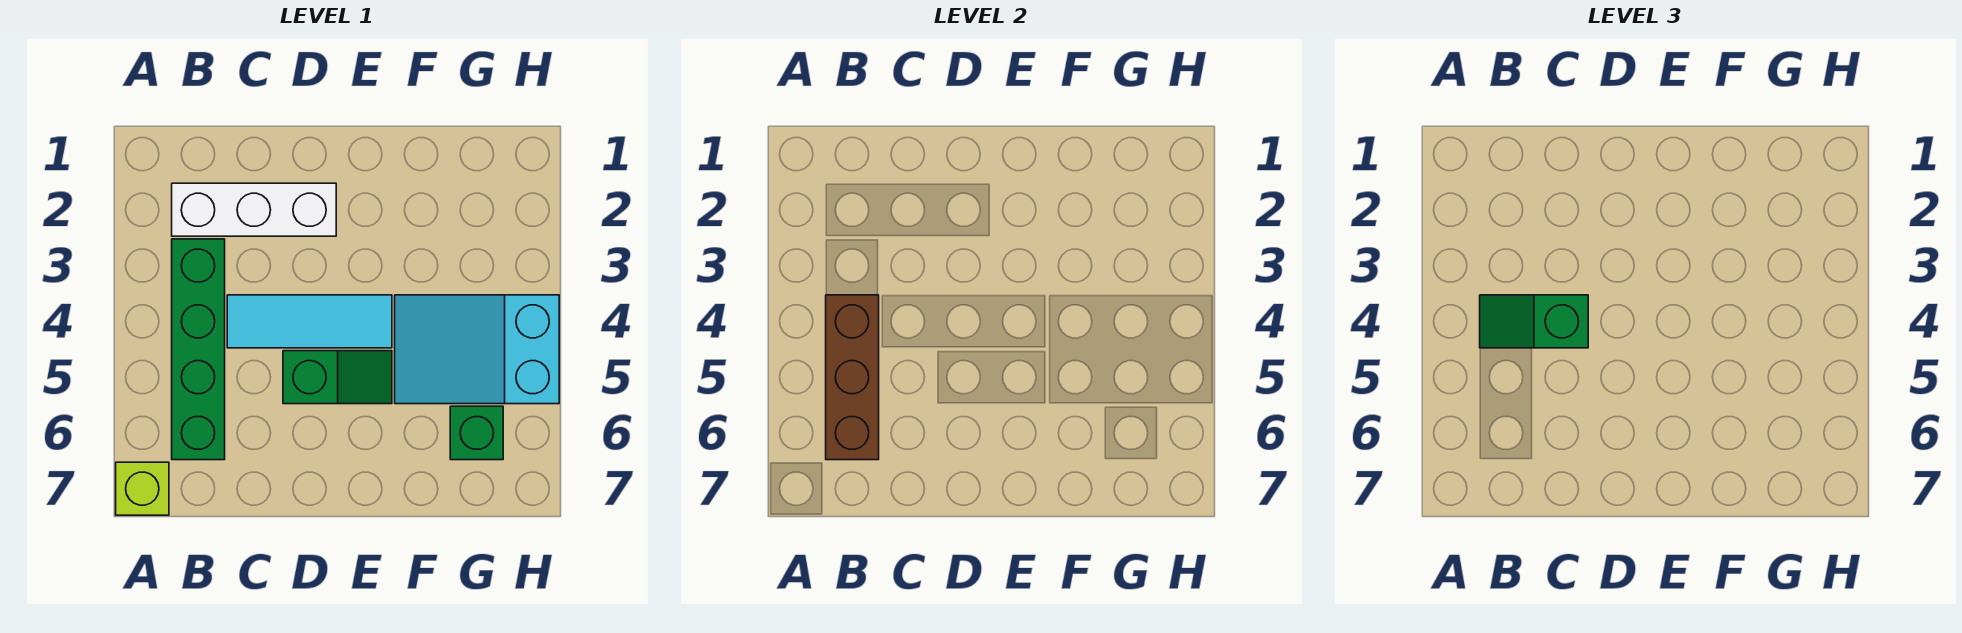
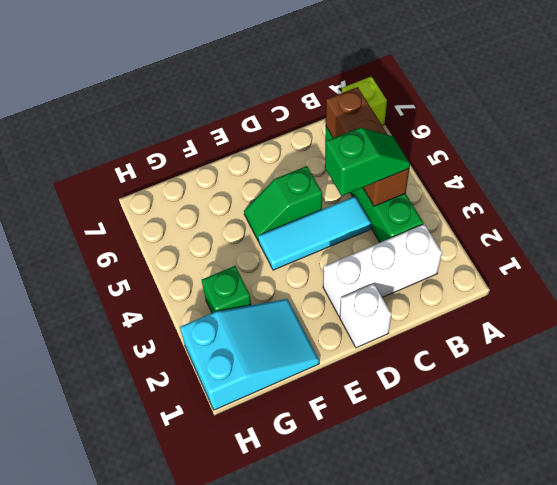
none -> white brick D1 level 1
cyan slope F4:H5 level 1 top H -> cyan slope F1:H2 level 1 top H
green brick G6 level 1 -> green brick G3 level 1

